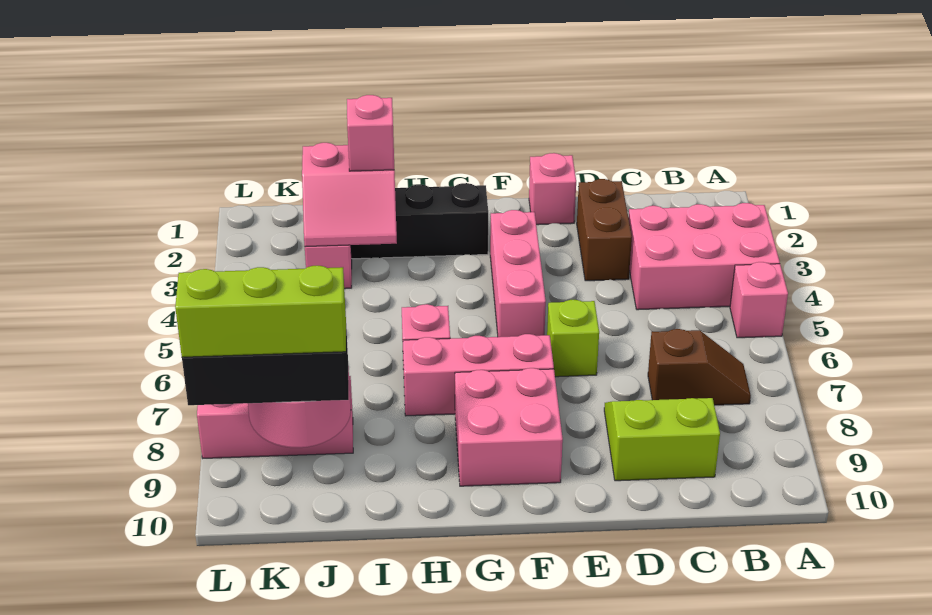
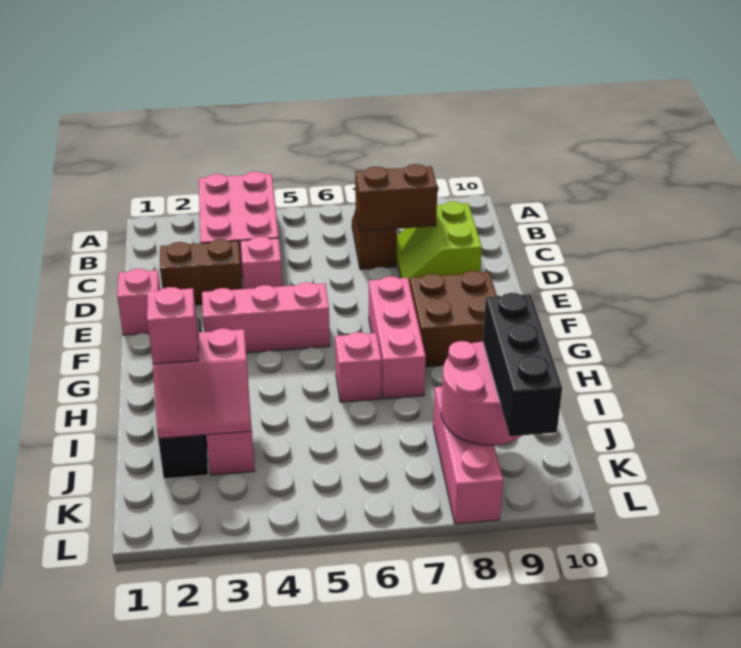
pink brick A5 level 1 -> pink brick D4 level 1
none -> brown brick C7:C8 level 2
lime brick E6 level 1 -> none
pink brick F8:G9 level 1 -> brown brick F8:G9 level 1
pink slope I2:J3 level 2 top 2 -> pink slope I2:J3 level 2 top I
lime brick J9:L9 level 4 -> none

